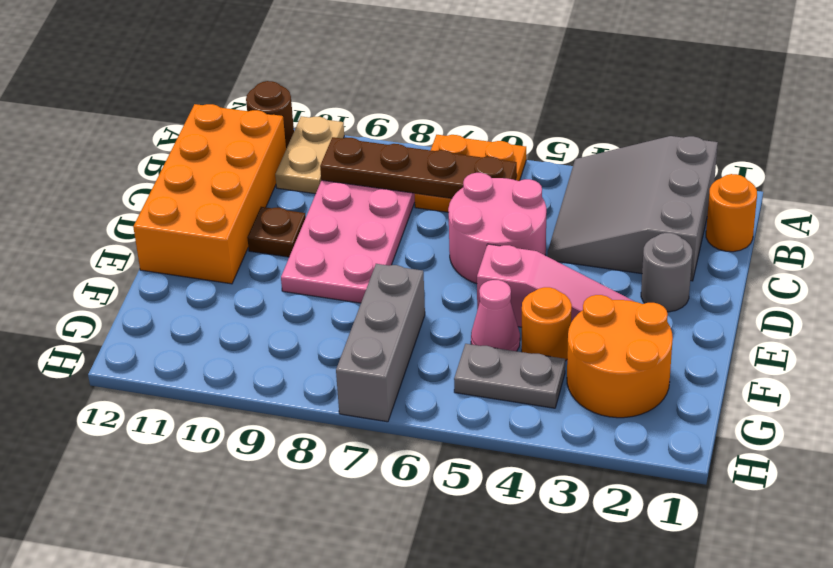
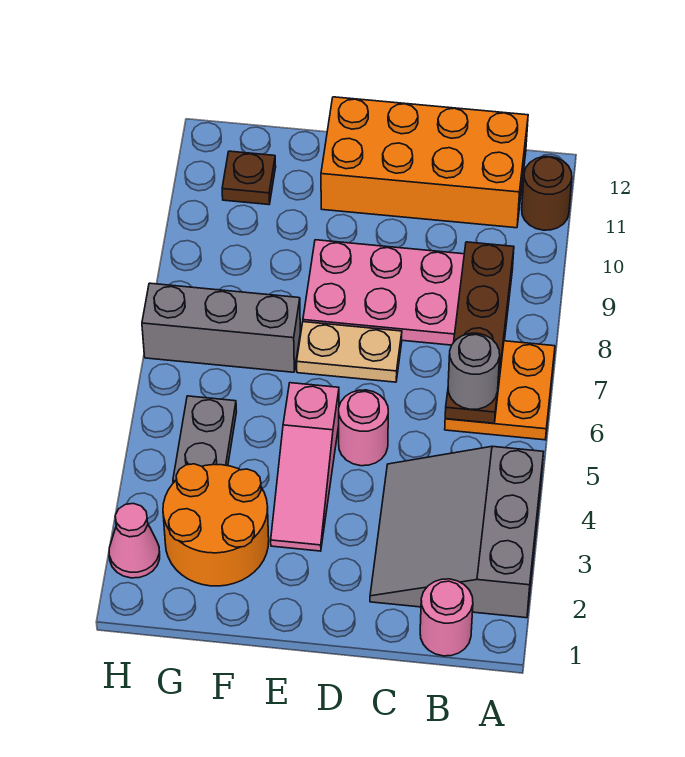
grey slope A2:C4 level 1 top 2 -> grey slope A2:C4 level 1 top A
tan plate A10:B10 level 1 -> tan plate D7:E7 level 1
orange round brick B1 level 1 -> pink round brick B1 level 1
pink round brick C5:D6 level 1 -> pink round brick D5 level 1
grey round brick D2 level 1 -> grey round brick B6 level 3
brown plate D10 level 1 -> brown plate G11 level 1
orange round brick F4 level 1 -> none
pink cone F5 level 1 -> pink cone H2 level 1

